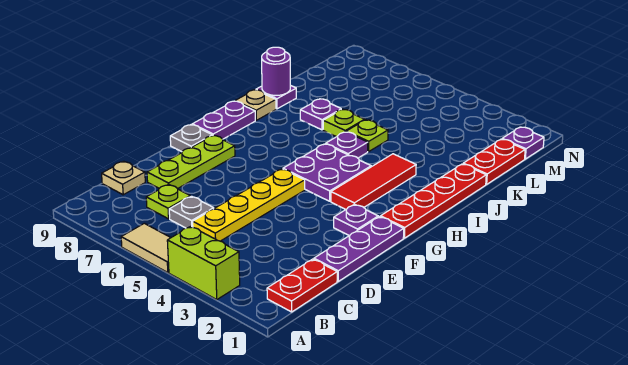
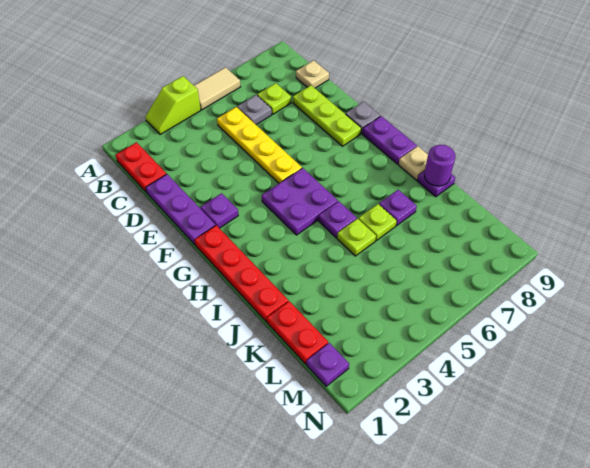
lime brick A3:A4 level 1 -> lime slope A3:A4 level 1 top 4
red tile G3:I3 level 1 -> none

